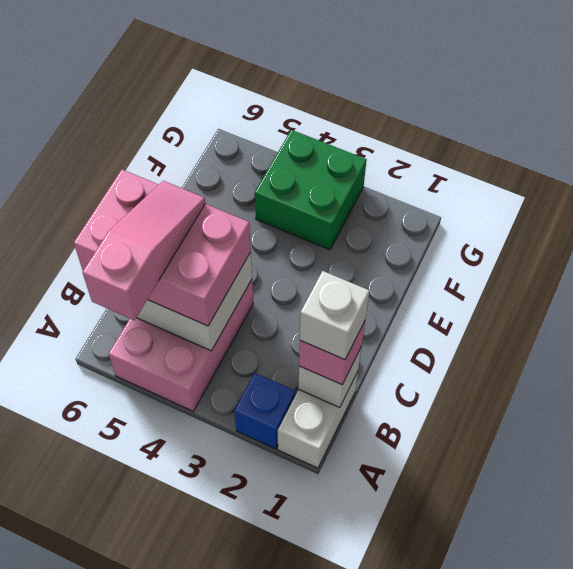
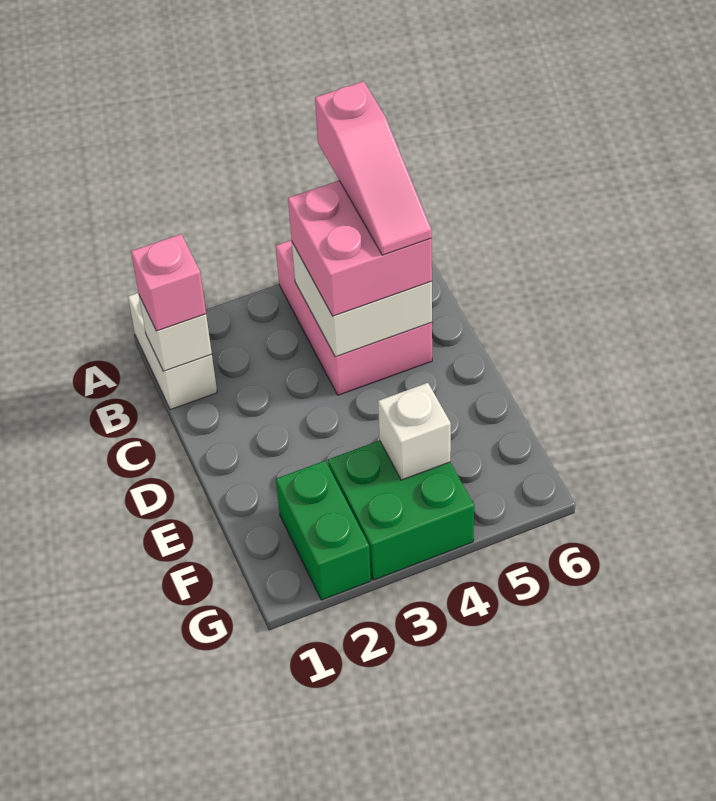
blue brick A2 level 1 -> none
white brick B1 level 4 -> white brick F4 level 2
pink brick B4:C6 level 3 -> pink brick B4:C5 level 3
none -> green brick F2:G2 level 1

